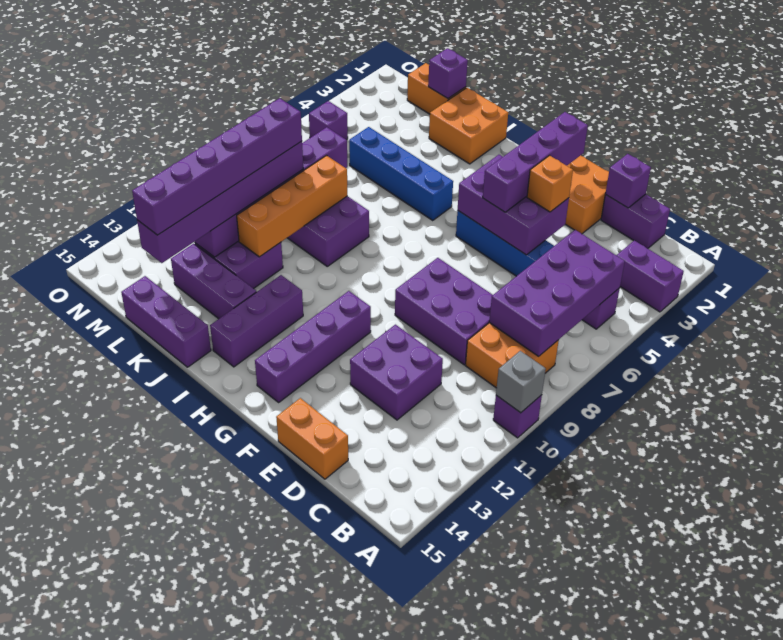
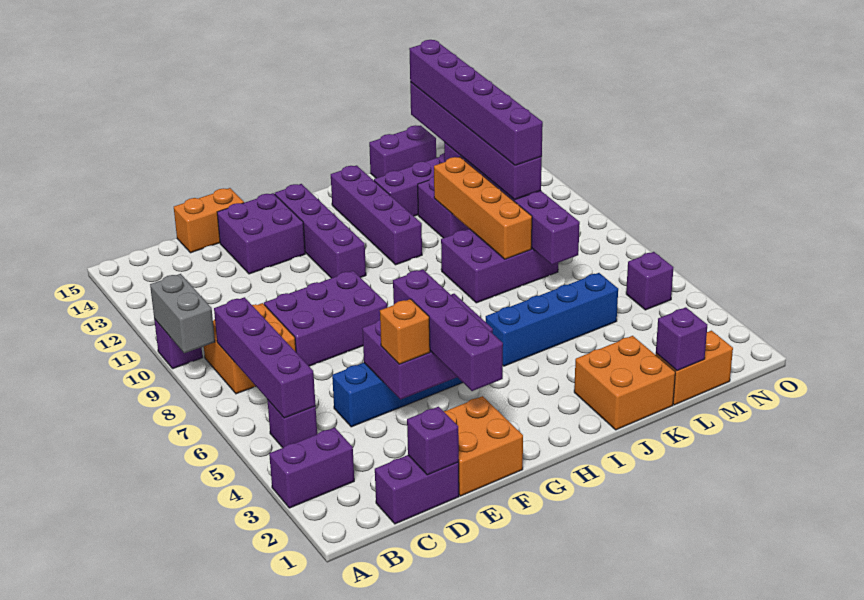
grey brick A10 level 2 -> grey brick A9:A10 level 2
purple brick B5:C8 level 2 -> purple brick B5:B8 level 2
purple brick D11:E12 level 1 -> purple brick E13:F14 level 1
purple brick I12:I14 level 1 -> purple brick I11:I14 level 1
purple brick J15:L15 level 1 -> purple brick K15:L15 level 1

